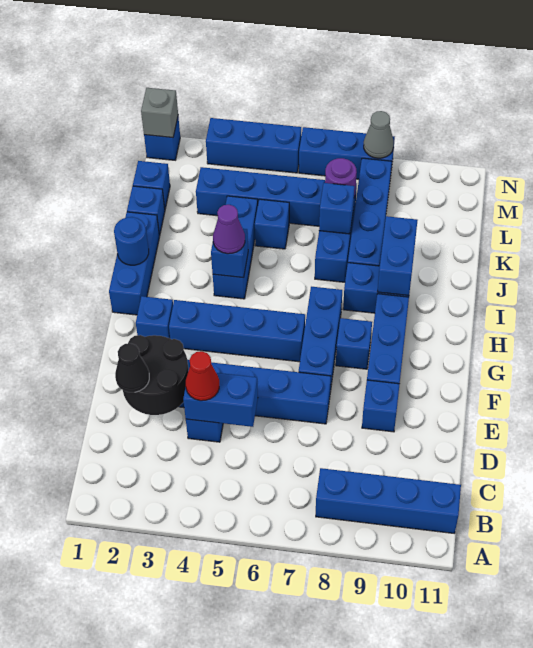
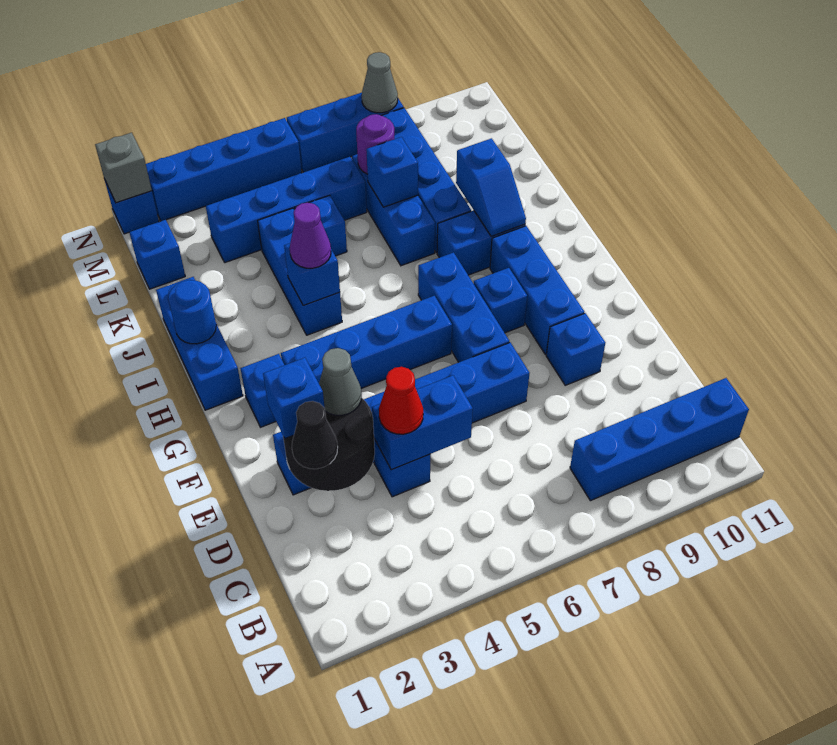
none -> grey cone E3 level 3
blue brick I9:J9 level 2 -> blue slope I9:J9 level 2 top J
blue brick K1 level 1 -> blue brick E2 level 3
blue brick N3:N5 level 1 -> blue brick N2:N5 level 1

